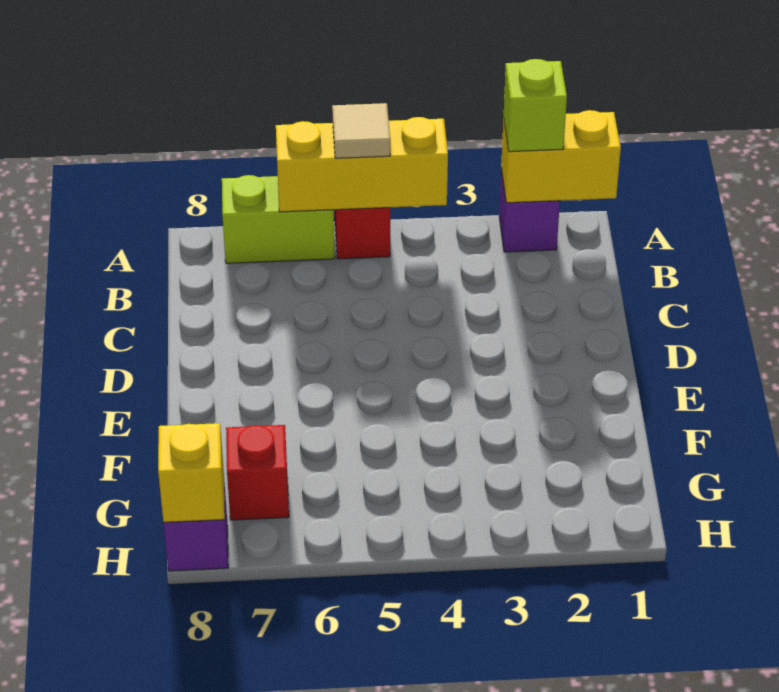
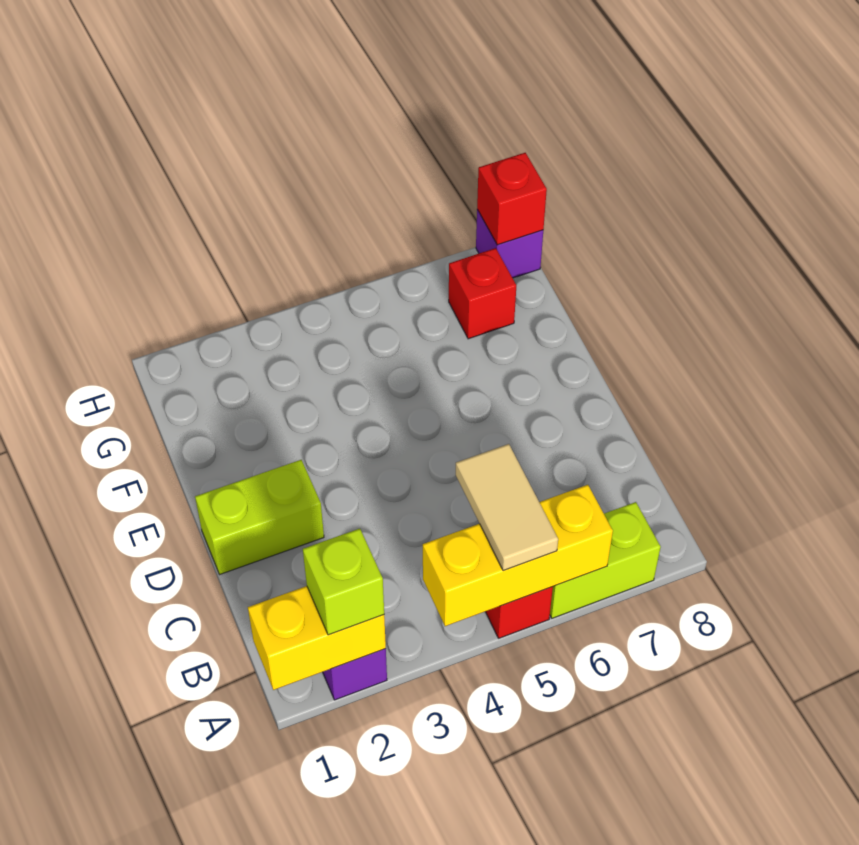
tan tile A5 level 3 -> tan tile A5:B5 level 3
none -> lime brick D1:D2 level 1
yellow brick H8 level 2 -> red brick H8 level 2

